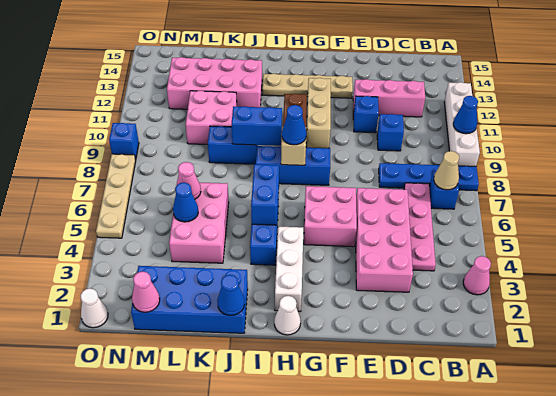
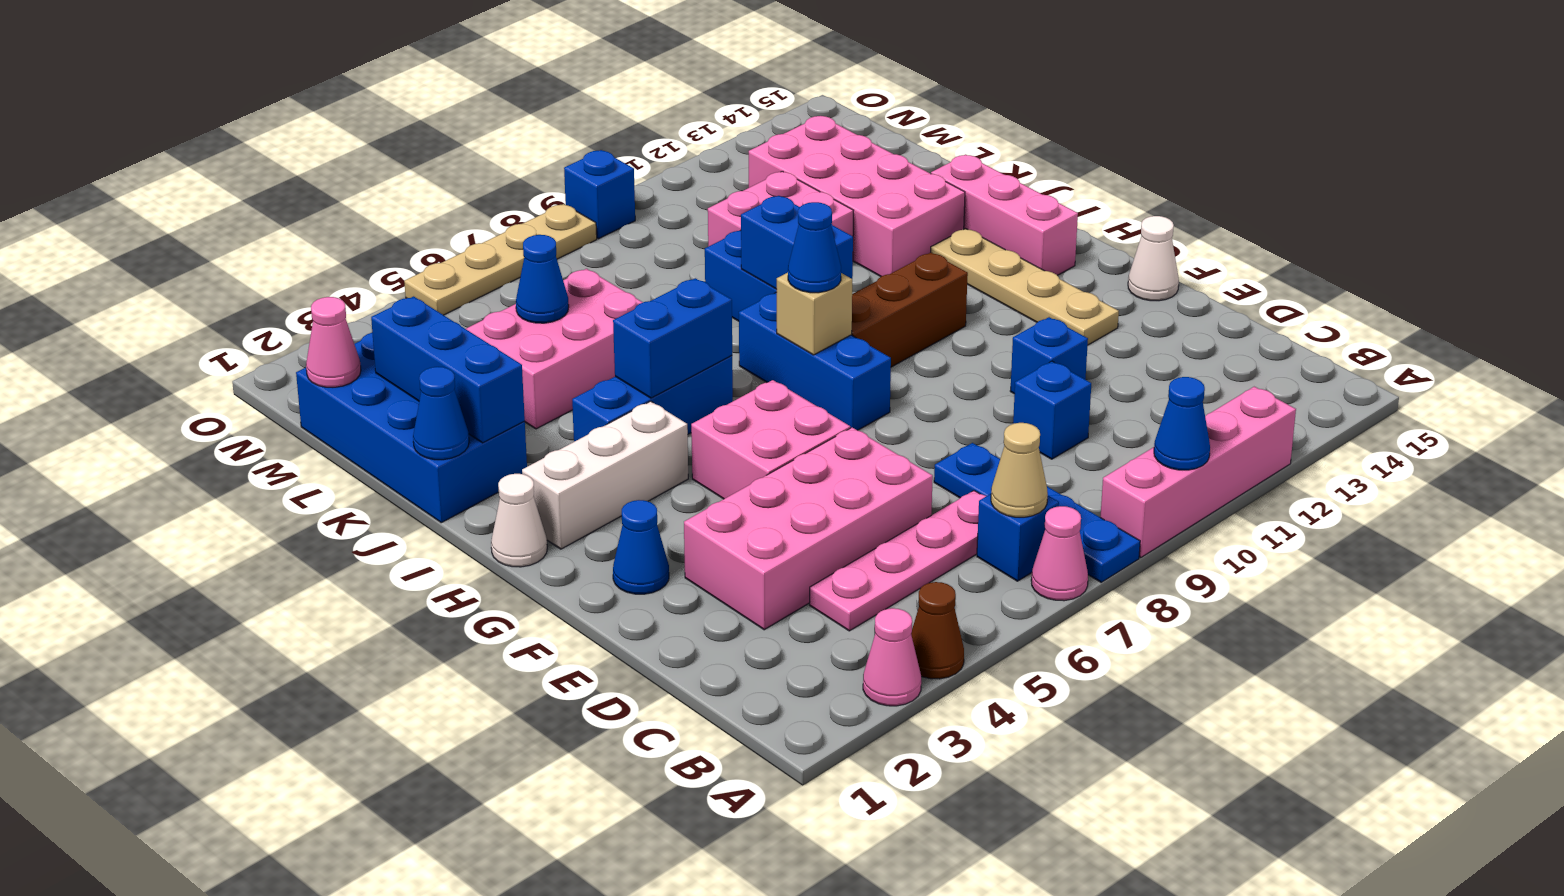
none -> brown cone A4 level 1
white brick A9:A12 level 1 -> pink brick A9:A12 level 1
pink brick C12:E12 level 1 -> pink brick H14:J14 level 1
none -> blue cone F2 level 1
tan brick G10:G12 level 1 -> none
none -> blue brick J2:L2 level 2
pink cone L6 level 2 -> pink cone A7 level 1
white cone O1 level 1 -> white cone F15 level 1

